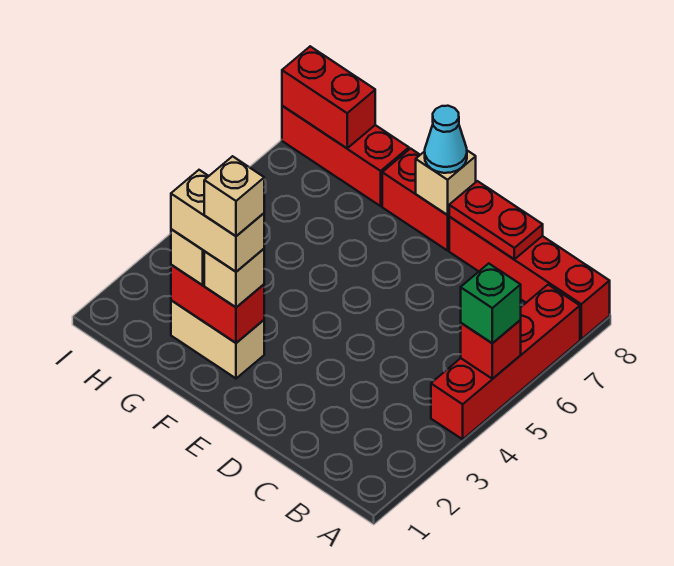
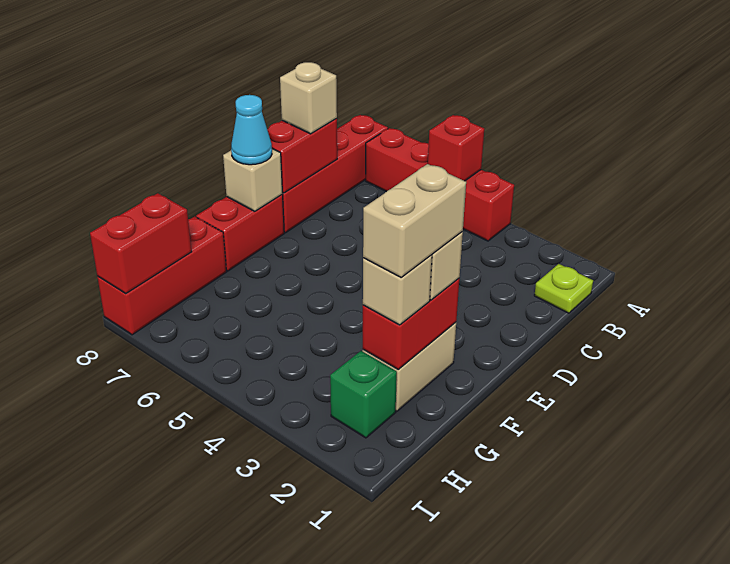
green brick A5 level 3 -> green brick H2 level 1
none -> lime plate B1 level 1
red plate C8:D8 level 2 -> red brick C8:D8 level 2
tan brick F2 level 5 -> tan brick C8 level 3

